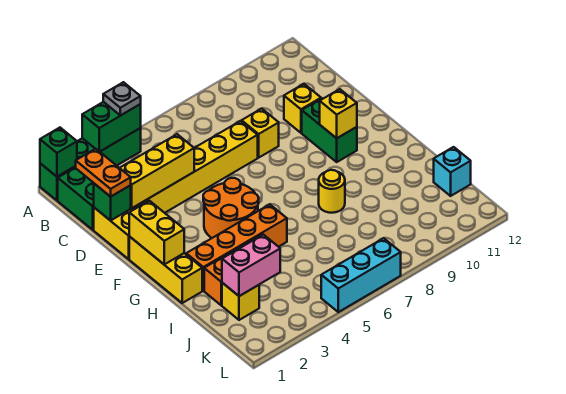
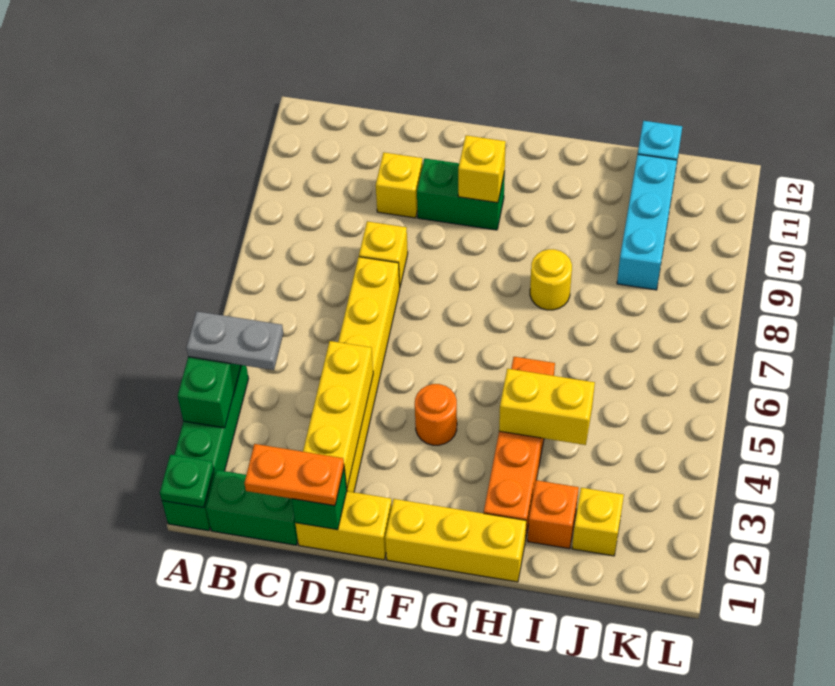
green brick A1 level 2 -> green plate A1 level 2
grey plate A4 level 3 -> grey plate A4:B4 level 3
yellow brick F1:G1 level 2 -> yellow brick H4:I4 level 2
orange round brick F4:G5 level 1 -> orange round brick F4 level 1
pink brick J2:J3 level 2 -> none
cyan brick L5:L7 level 1 -> cyan brick J9:J11 level 1

